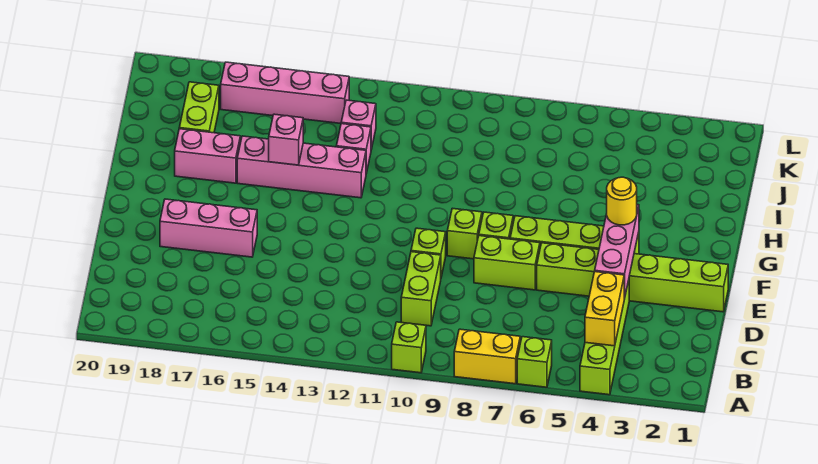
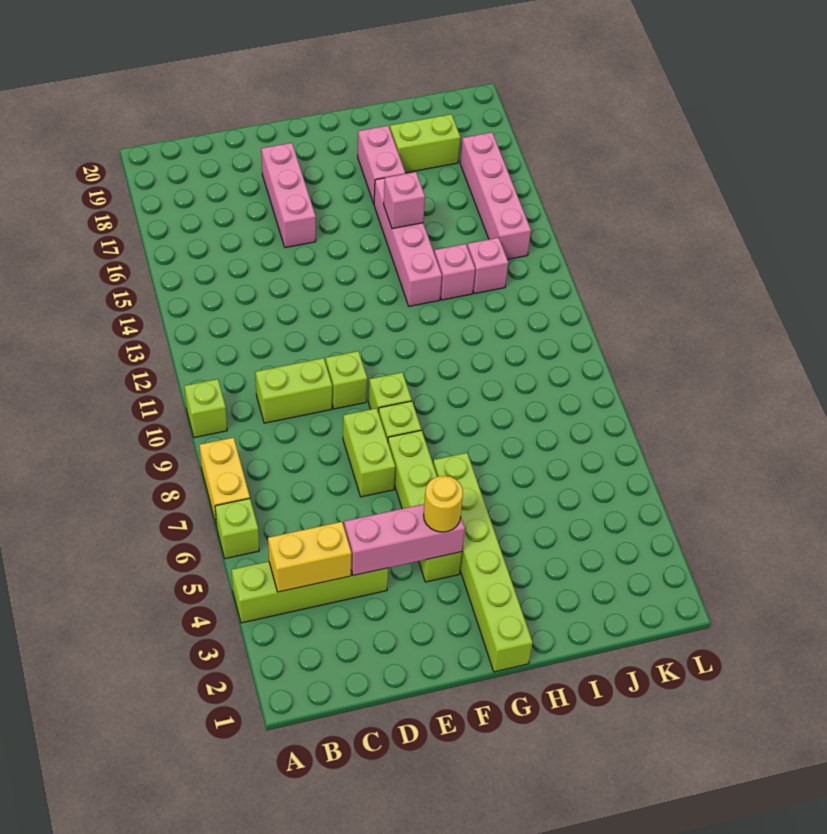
lime brick E1:E6 level 1 -> lime brick G1:G6 level 1

